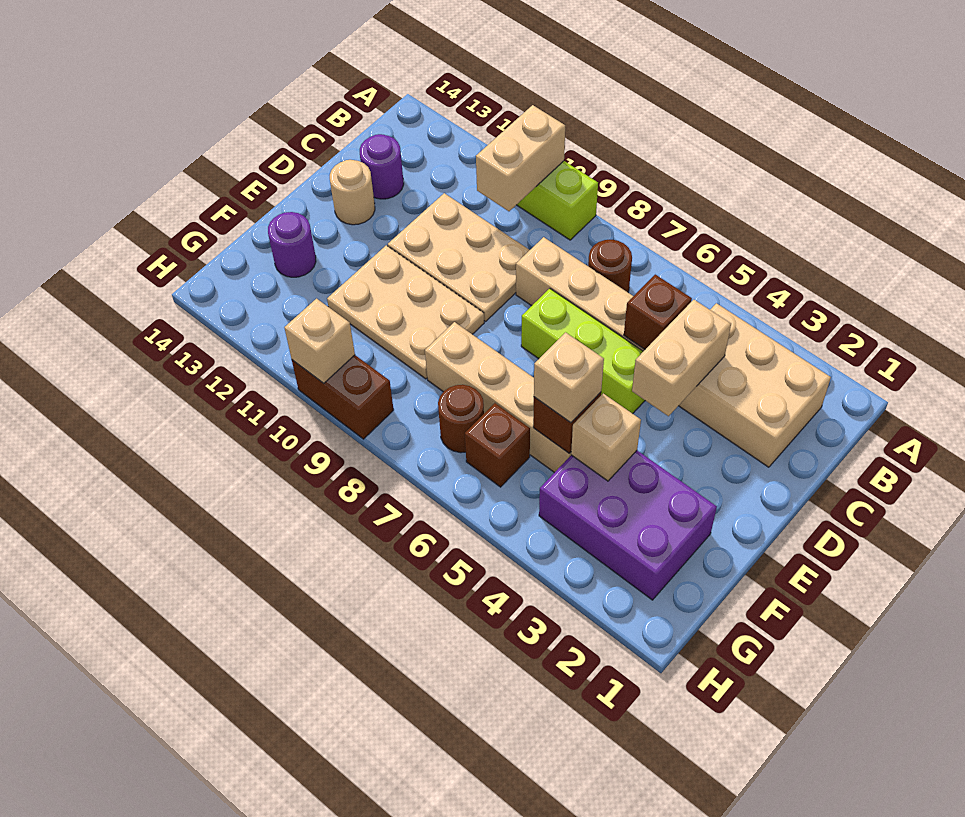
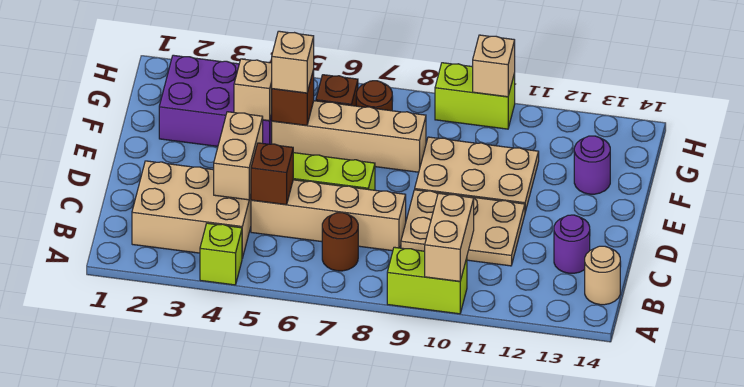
none -> lime brick A4 level 1
tan round brick D13 level 1 -> tan round brick B14 level 1
brown brick H9:H10 level 1 -> lime brick H9:H10 level 1

